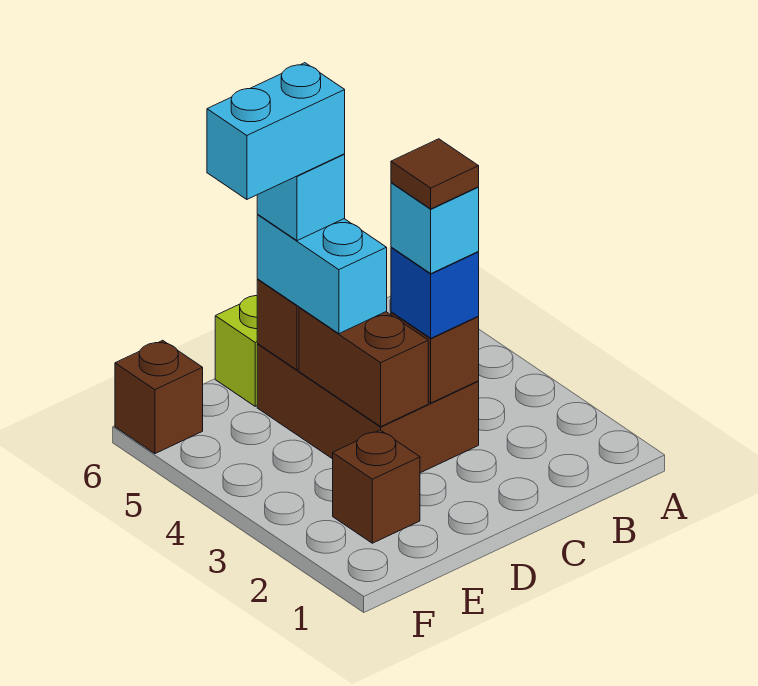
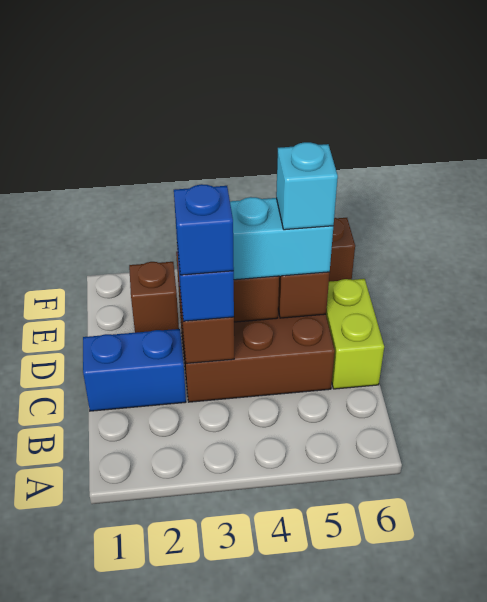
none -> blue brick C1:C2 level 1
cyan brick C3 level 4 -> blue brick C3 level 4
brown tile C3 level 5 -> none
cyan brick D5:E5 level 5 -> none

